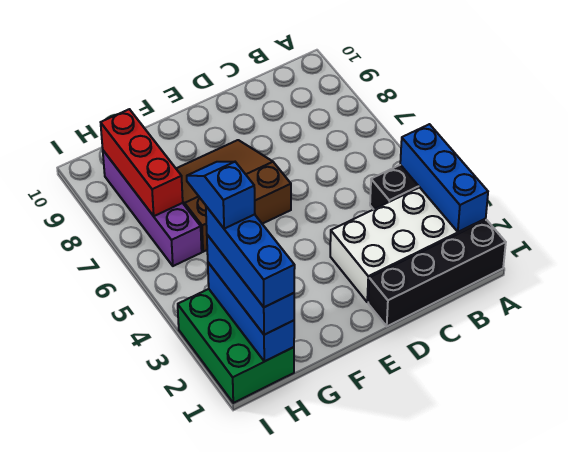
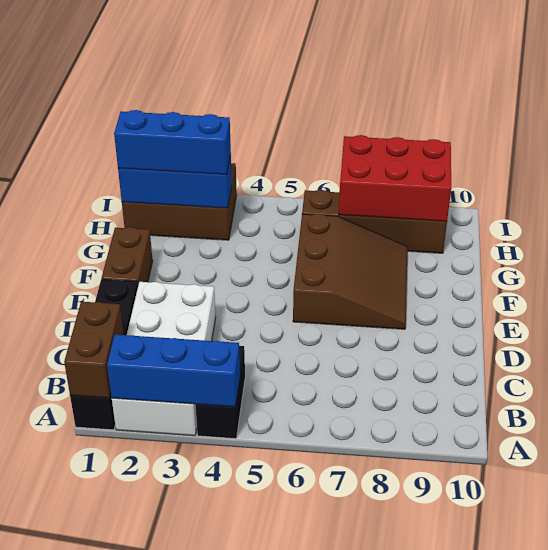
none -> brown brick A1:B1 level 2
none -> brown brick E1:F1 level 1
green brick H1:I3 level 1 -> brown brick H1:I3 level 1
blue brick H1:H3 level 4 -> none
blue slope H3:H4 level 5 top 3 -> none
purple brick H6:H9 level 1 -> brown brick H6:H9 level 1
red brick H7:H9 level 2 -> red brick H7:I9 level 2

